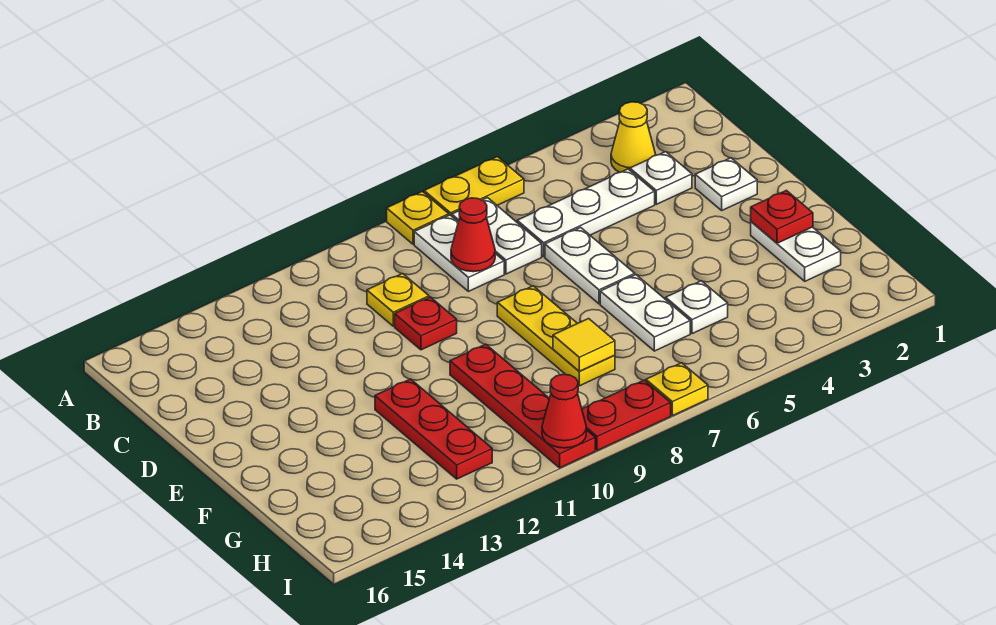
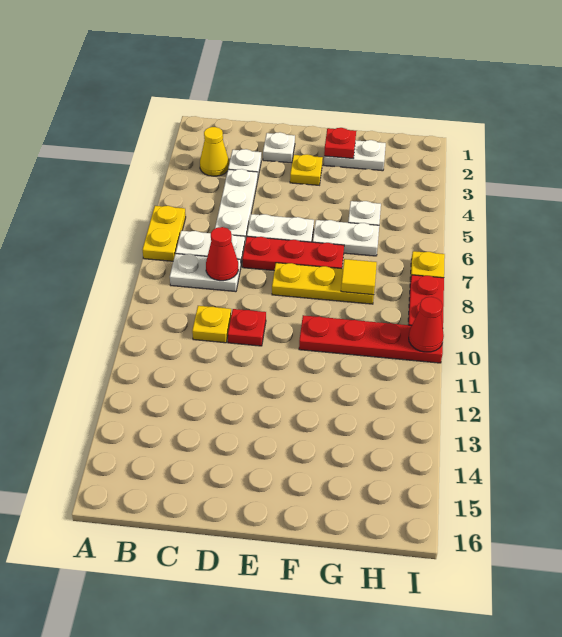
yellow plate A8 level 1 -> yellow plate E3 level 1
red plate F12:H12 level 1 -> red plate D7:F7 level 1

